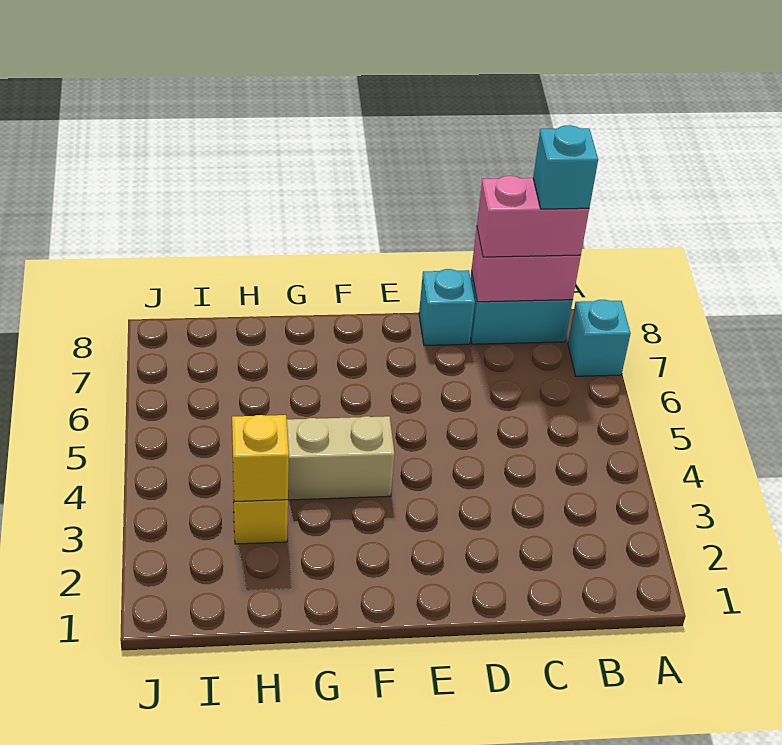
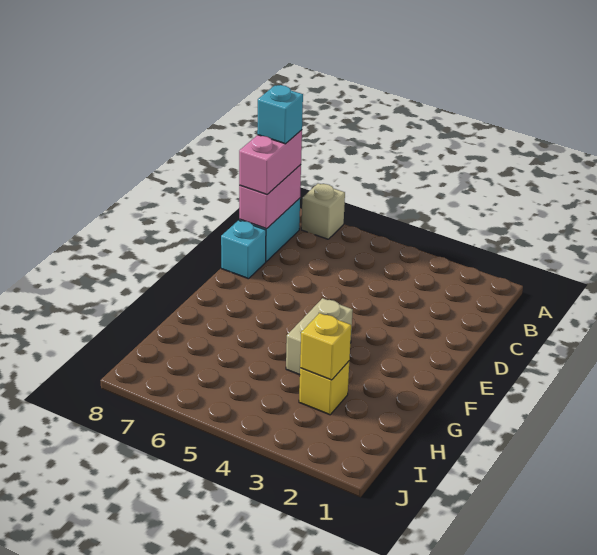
cyan brick A7 level 1 -> tan brick A7 level 1

